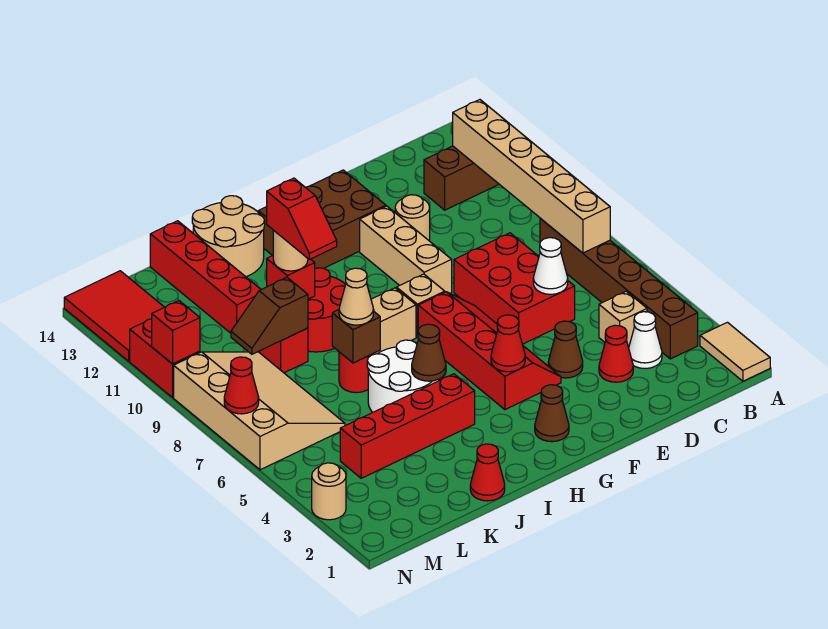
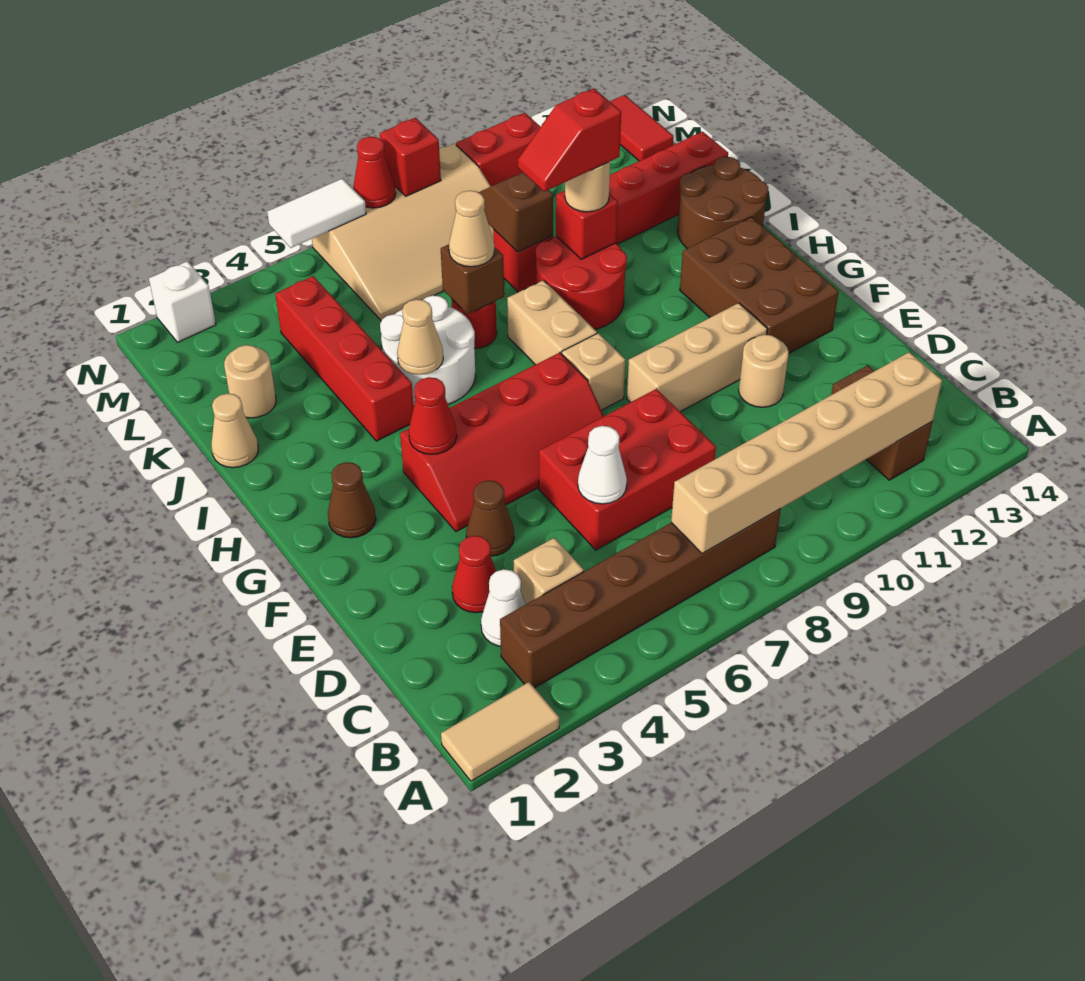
brown cone I5 level 2 -> tan cone I5 level 2
tan round brick I13:J14 level 1 -> brown round brick I13:J14 level 1
red cone J1 level 1 -> tan cone J1 level 1
red tile M12:N14 level 1 -> red tile M14:N14 level 1
none -> white brick N2 level 1
tan round brick N3 level 1 -> tan round brick K2 level 1
none -> white tile N5:N6 level 2
red brick N10 level 2 -> red brick N8 level 2

